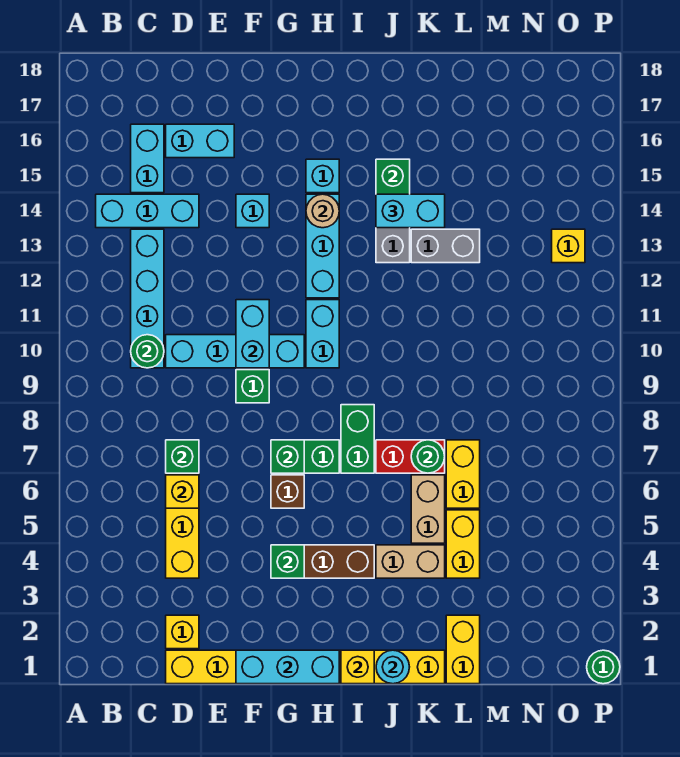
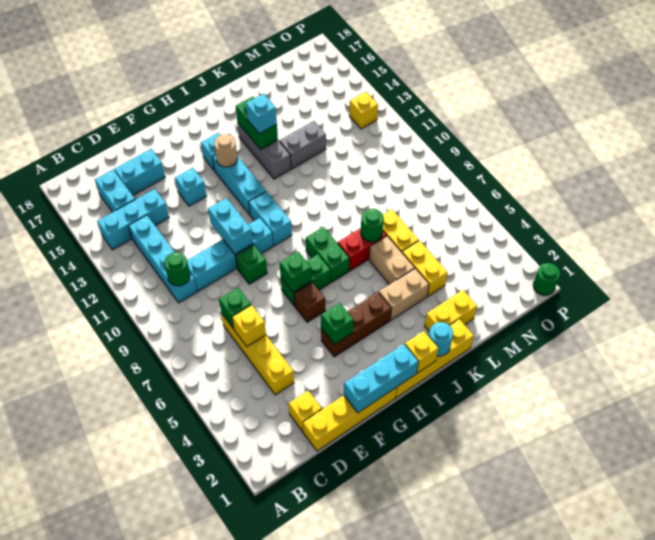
cyan brick J14:K14 level 3 -> cyan brick J14 level 3
yellow brick L1:L2 level 1 -> yellow brick K2:L2 level 1

